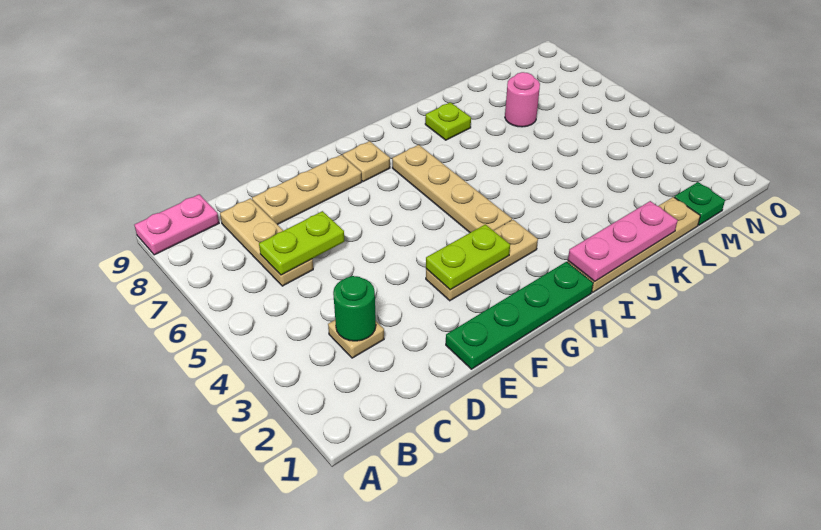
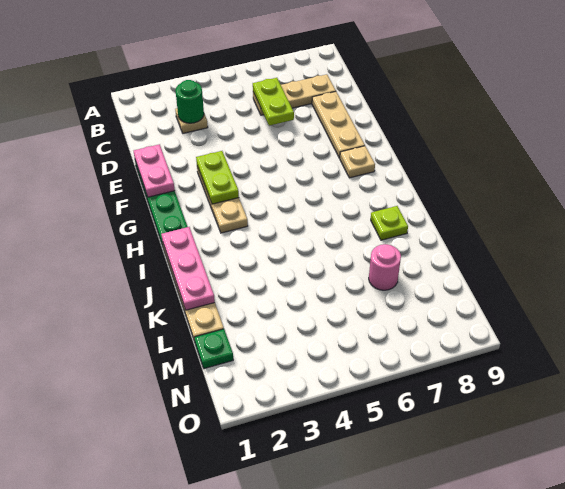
pink plate A9:B9 level 1 -> pink plate E1:F1 level 2
tan plate H4:H7 level 1 -> none

